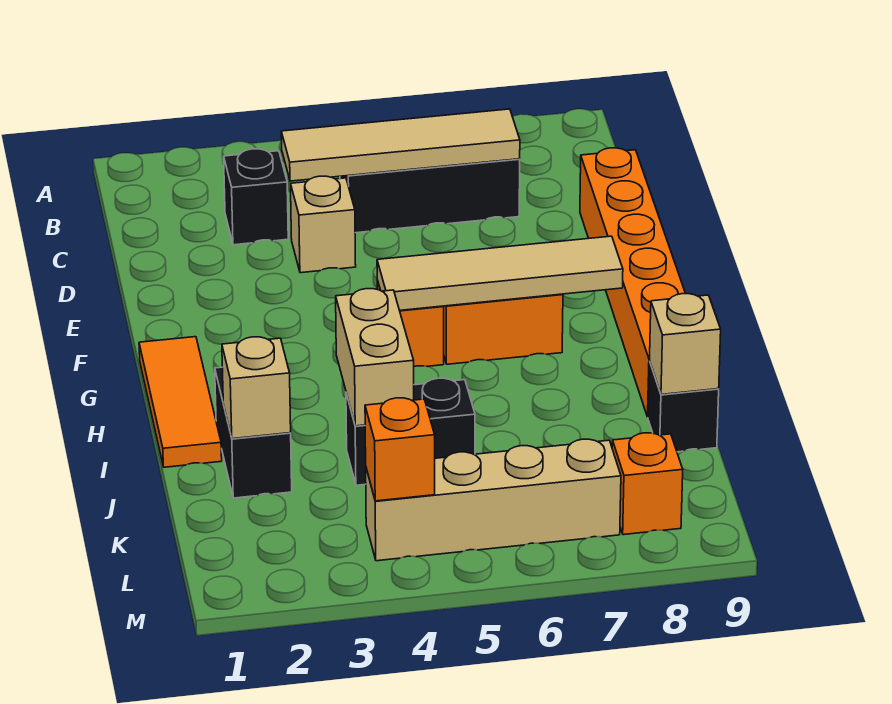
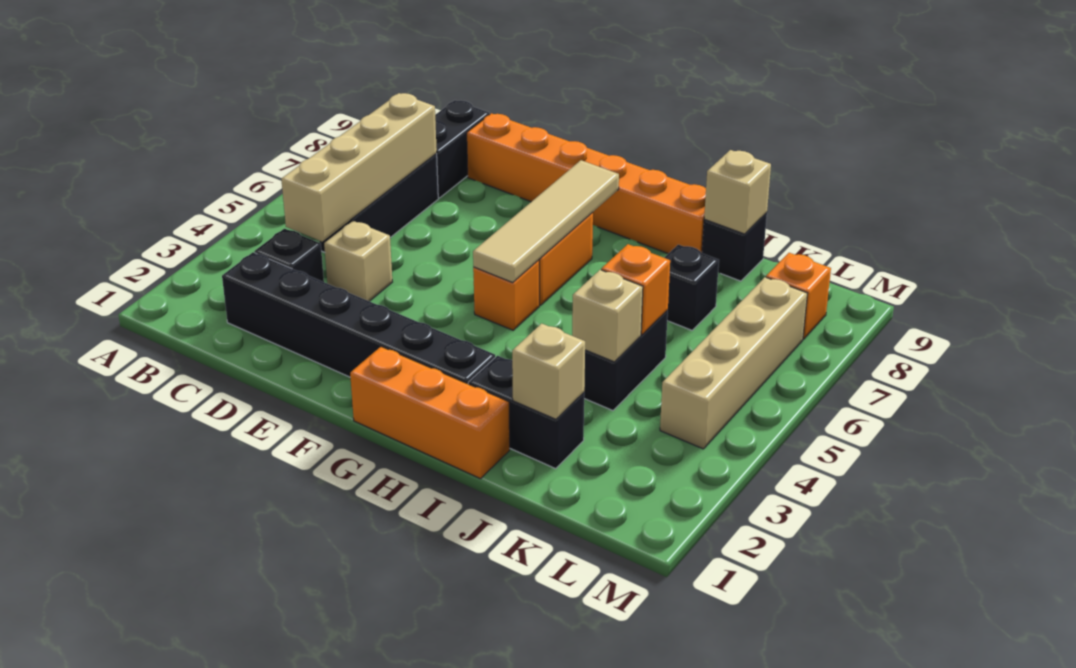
none -> black brick C2:H2 level 1
tan tile C4:C7 level 2 -> tan brick C4:C7 level 2
none -> black brick C8:C9 level 1
orange tile G1:I1 level 1 -> orange brick G1:I1 level 1
tan brick I4:J4 level 2 -> tan brick J4 level 2
none -> black brick J7 level 1
orange brick L4 level 2 -> orange brick J5 level 2

